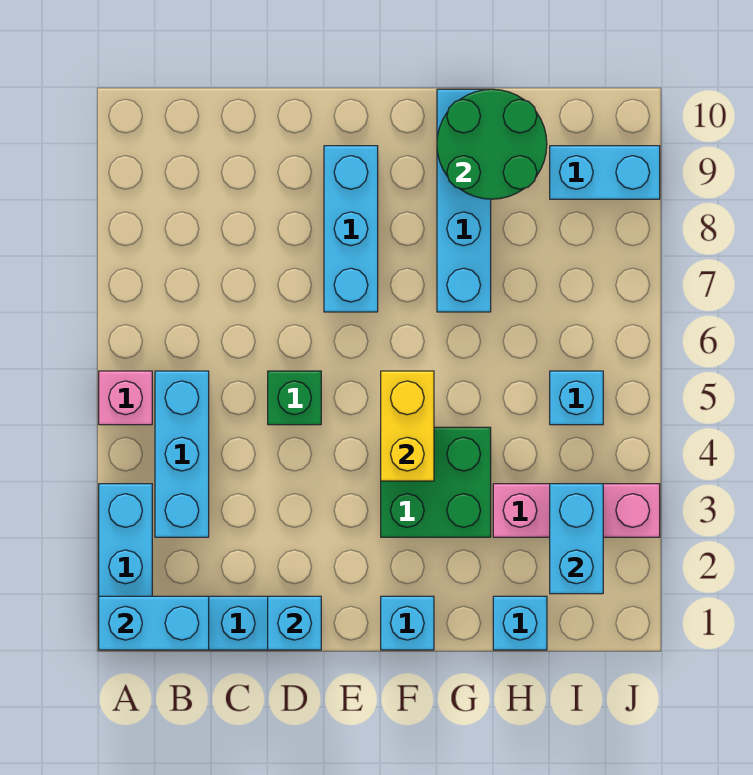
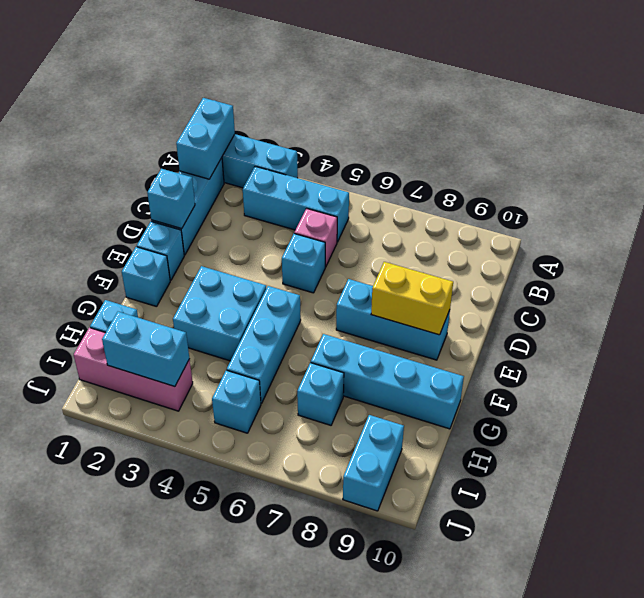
pink brick A5 level 1 -> pink brick C5 level 1
green brick D5 level 1 -> cyan brick D5 level 1
none -> cyan brick E1 level 1
green brick F3:G4 level 1 -> cyan brick F3:G4 level 1
yellow brick F4:F5 level 2 -> yellow brick E8:E9 level 2
none -> cyan brick F5:H5 level 1
green round brick G9:H10 level 2 -> none
pink brick H3:J3 level 1 -> pink brick I1:I3 level 1
none -> cyan brick H7 level 1

